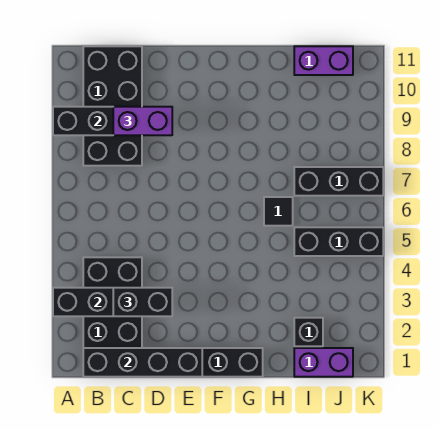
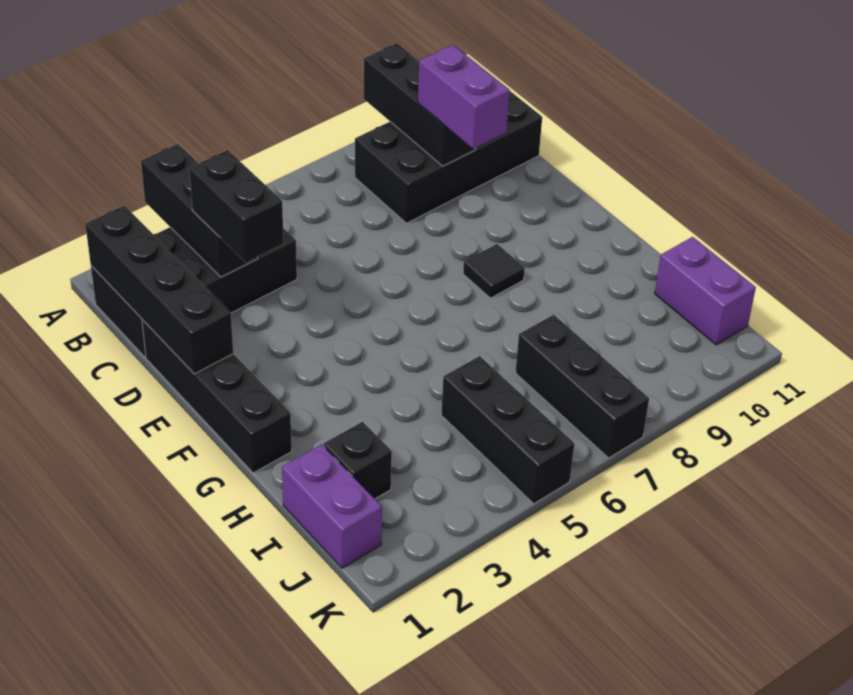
black tile H6 level 1 -> black tile F8 level 1

